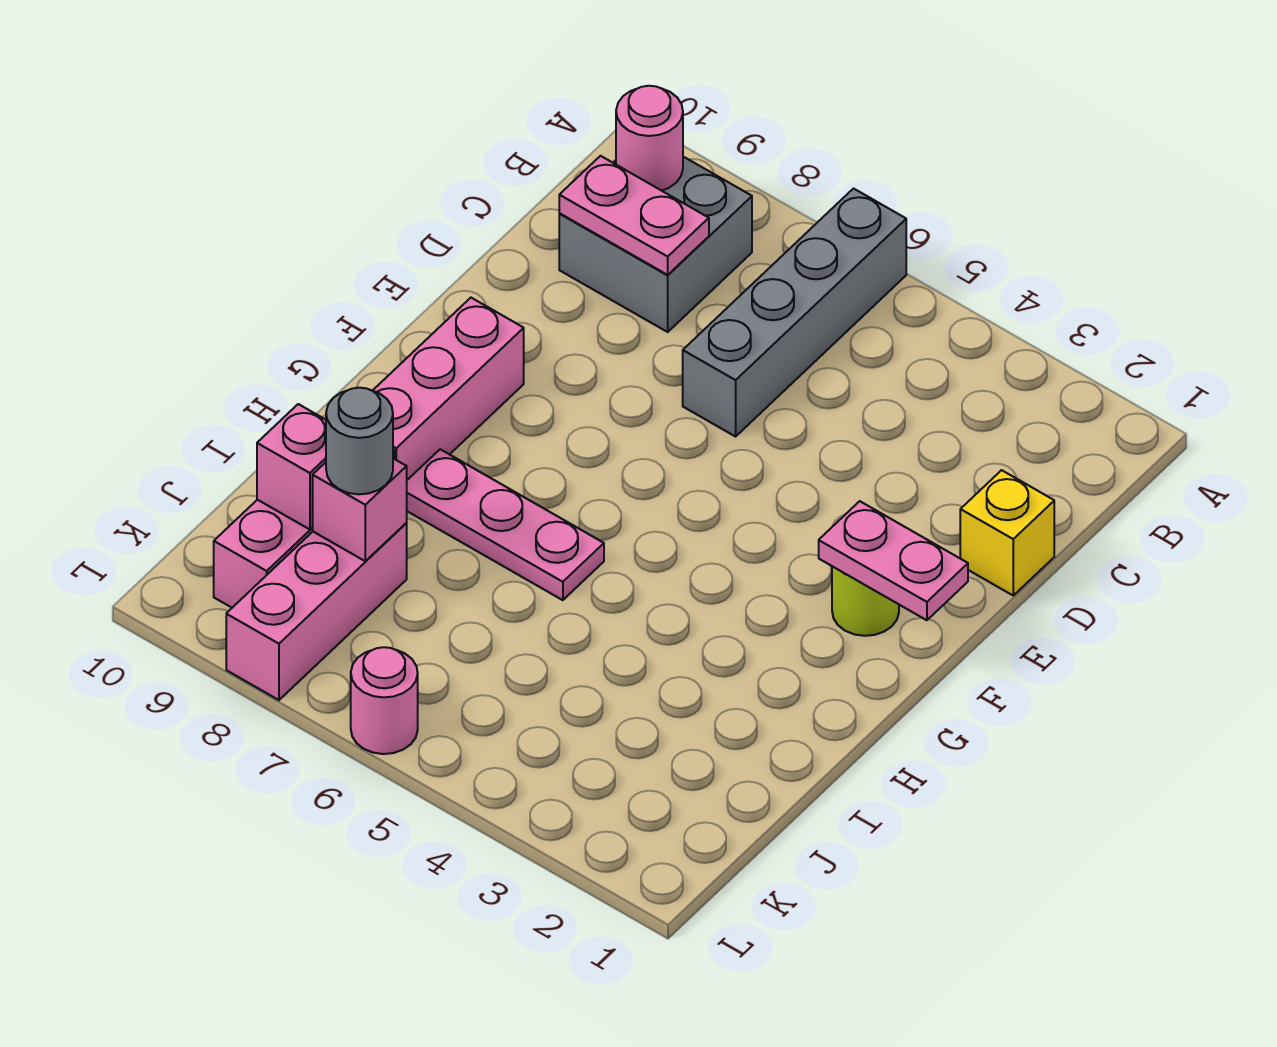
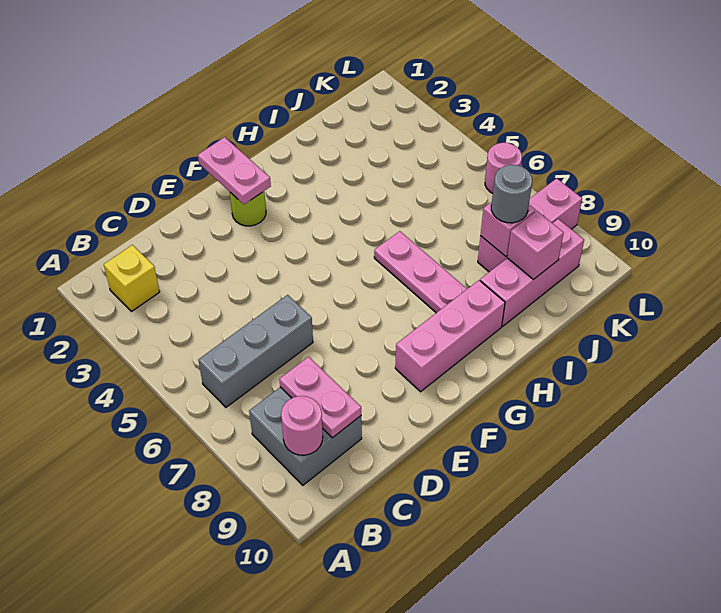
grey brick A6:D6 level 1 -> grey brick B6:D6 level 1
yellow brick D1 level 1 -> yellow brick B2 level 1

